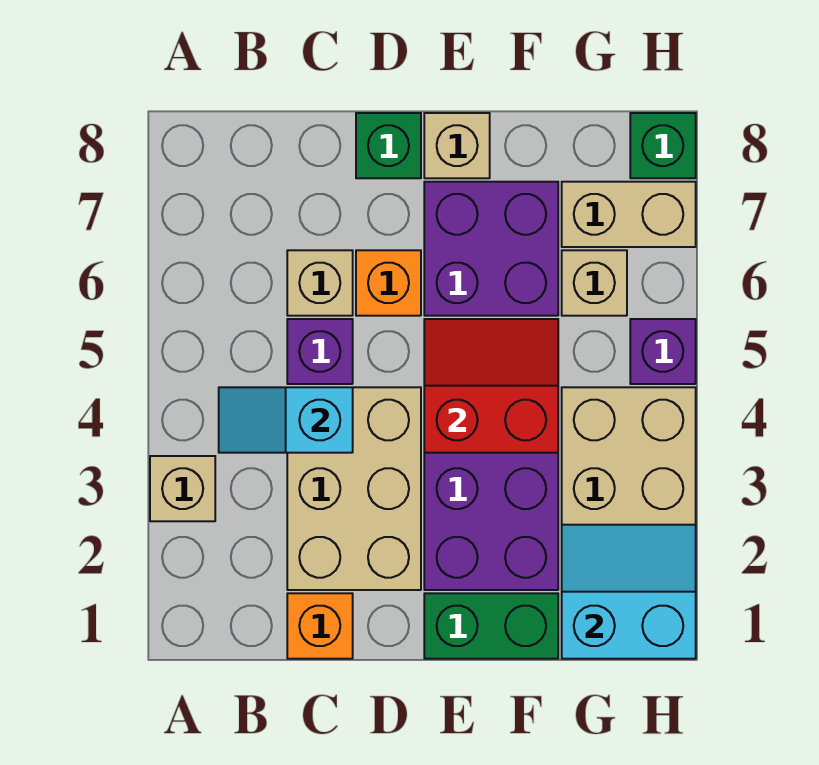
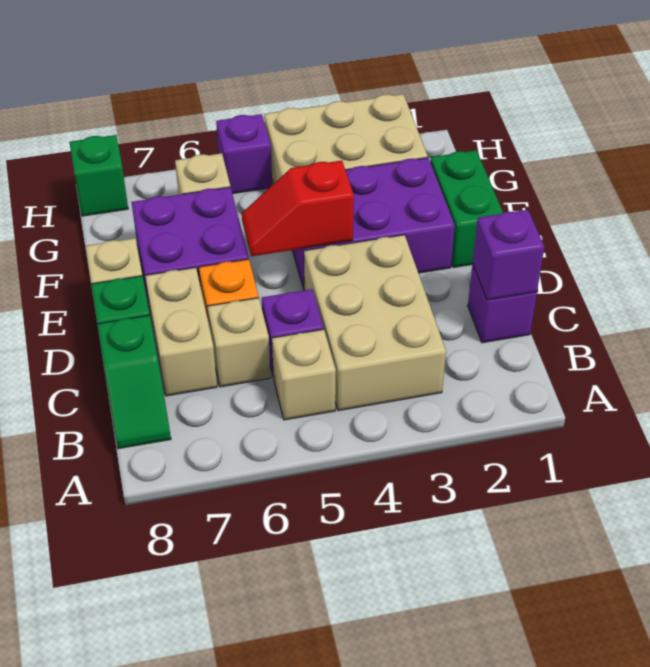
tan brick A3 level 1 -> tan brick B5 level 1
cyan slope B4:C4 level 2 top C -> none
none -> green slope B8:C8 level 1 top C
orange brick C1 level 1 -> purple brick C1 level 1
none -> purple brick C1 level 2
tan brick C2:D4 level 1 -> tan brick B3:D4 level 1
red slope E4:F5 level 2 top 4 -> red slope E4:E5 level 2 top 4
cyan slope G1:H2 level 2 top 1 -> none
tan brick G7:H7 level 1 -> tan brick C7:D7 level 1

